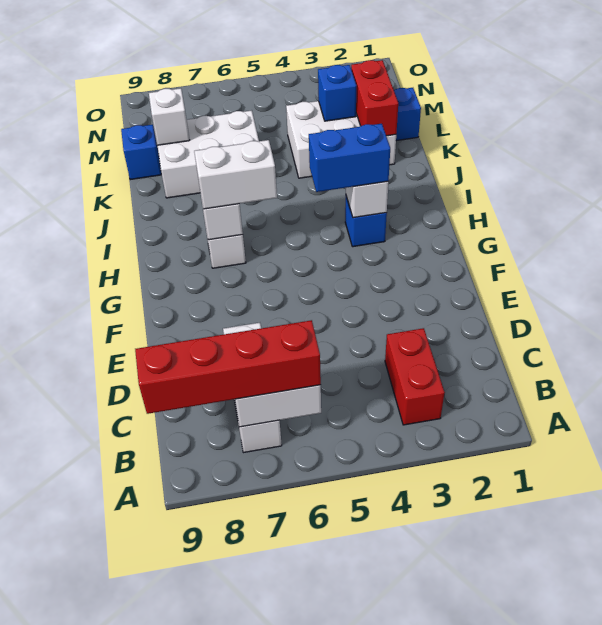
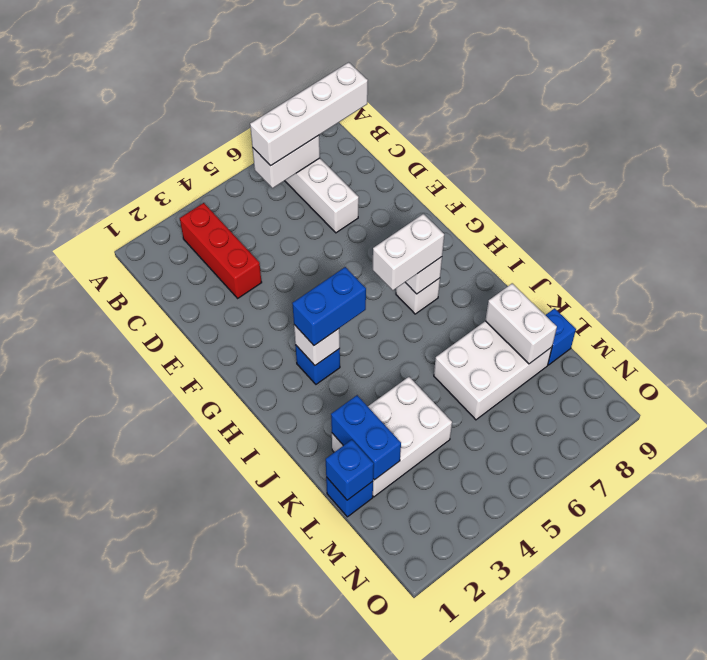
red brick B3:C3 level 1 -> red brick B3:D3 level 1
red brick B6:B9 level 3 -> white brick B6:B9 level 3
red brick K2:L2 level 2 -> blue brick K2:L2 level 2
blue brick L3 level 2 -> blue brick L1 level 2
white brick L8 level 2 -> white brick K8:L8 level 2

